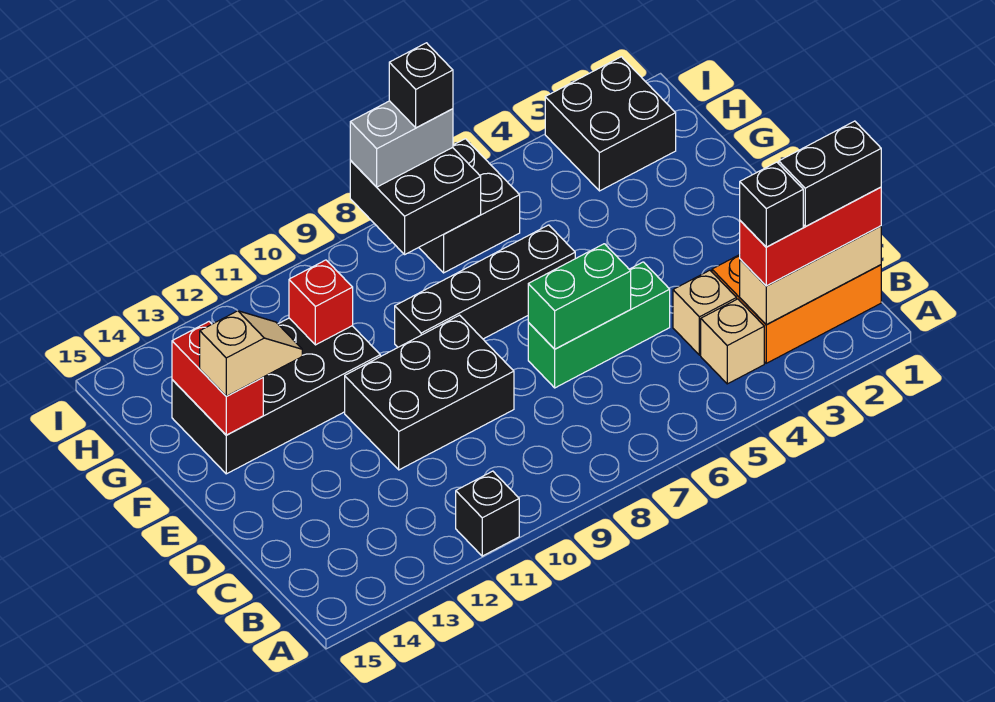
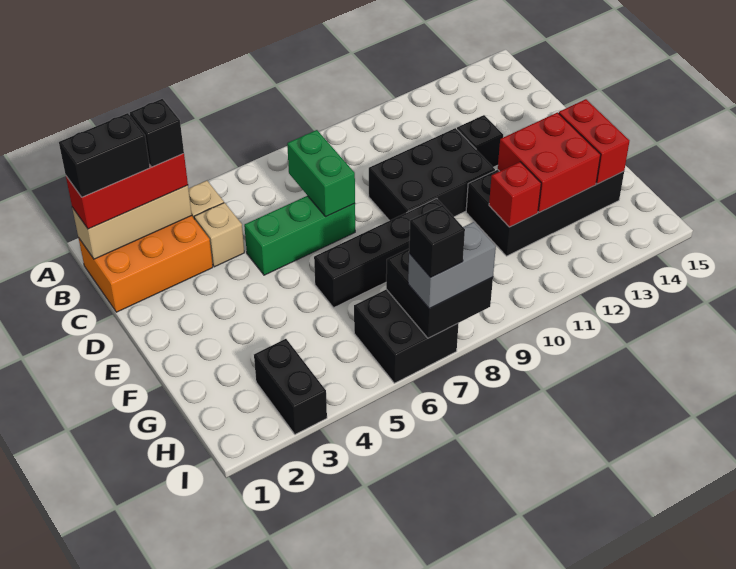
black brick A11 level 1 -> black brick D12 level 1
green brick D6:D7 level 2 -> green brick C7:D7 level 2
none -> red brick F12:G13 level 2
tan slope F13:F14 level 3 top 14 -> none
black brick H2:I3 level 1 -> black brick H3:I3 level 1

